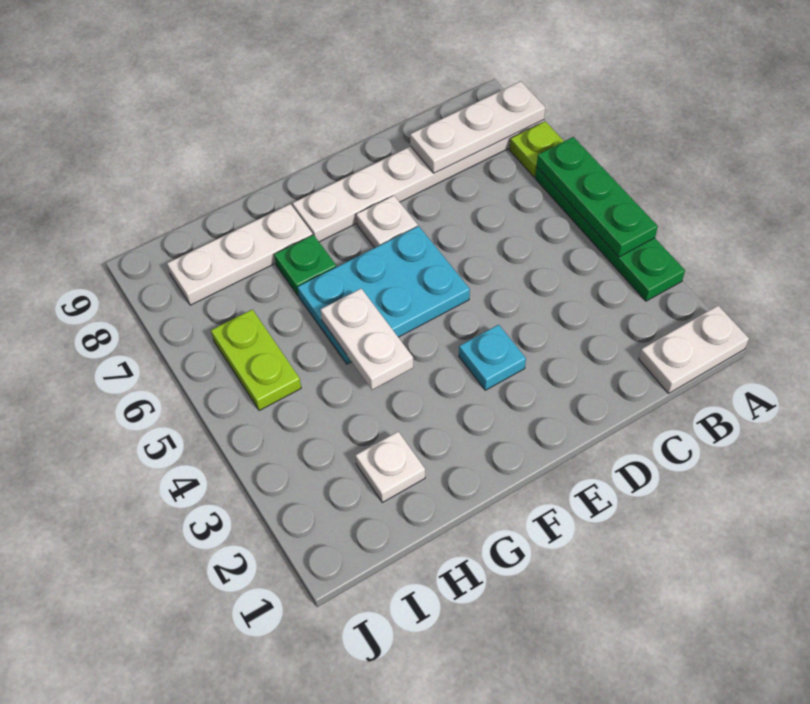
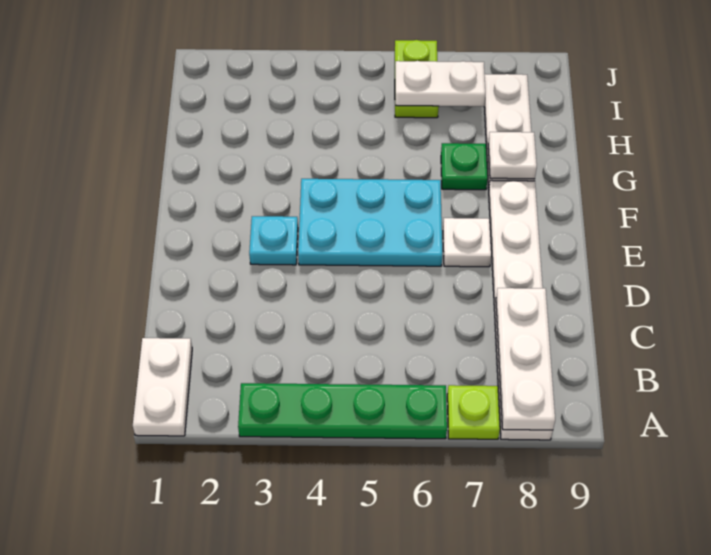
green plate A4:A6 level 2 -> none
cyan plate E5:G6 level 1 -> cyan plate E4:F6 level 1
white plate G4:G5 level 2 -> white plate I6:I7 level 2
white plate H2 level 1 -> white plate G8 level 2
lime plate I5:I6 level 1 -> lime plate I6:J6 level 1

